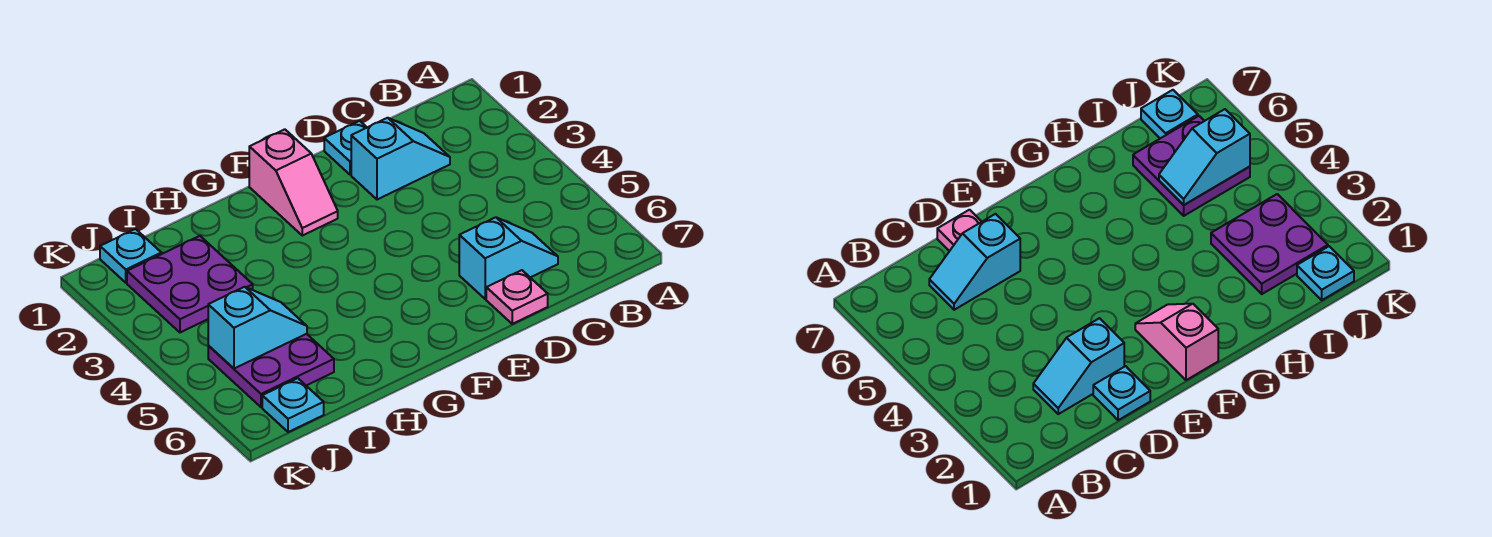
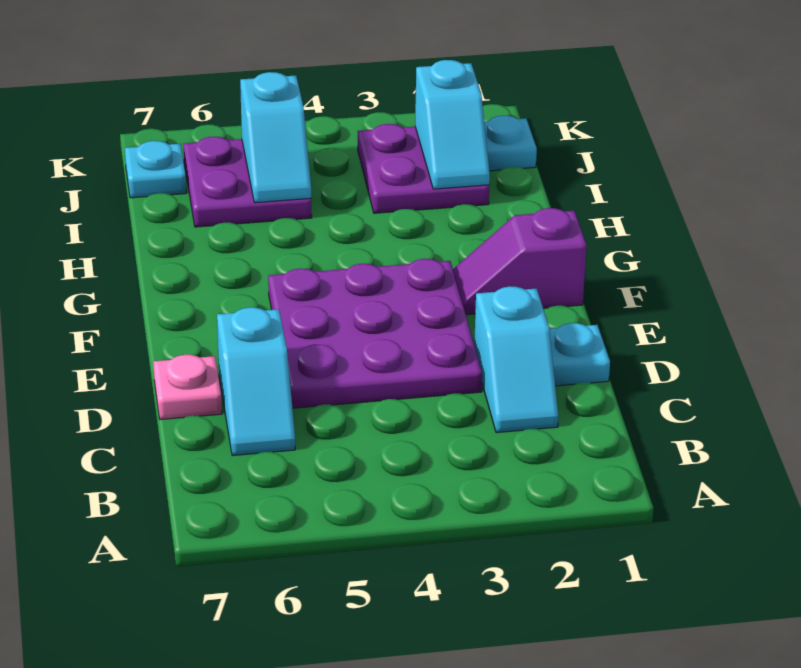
none -> purple plate D3:F5 level 1
pink slope F1:F2 level 1 top 1 -> purple slope F1:F2 level 1 top 1
none -> cyan slope I2:J2 level 2 top J

